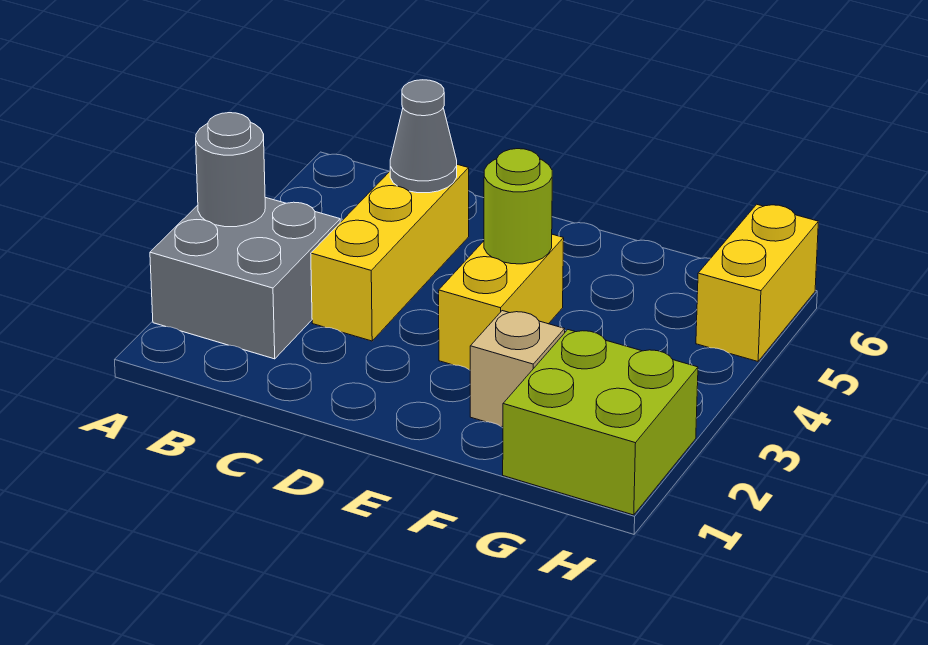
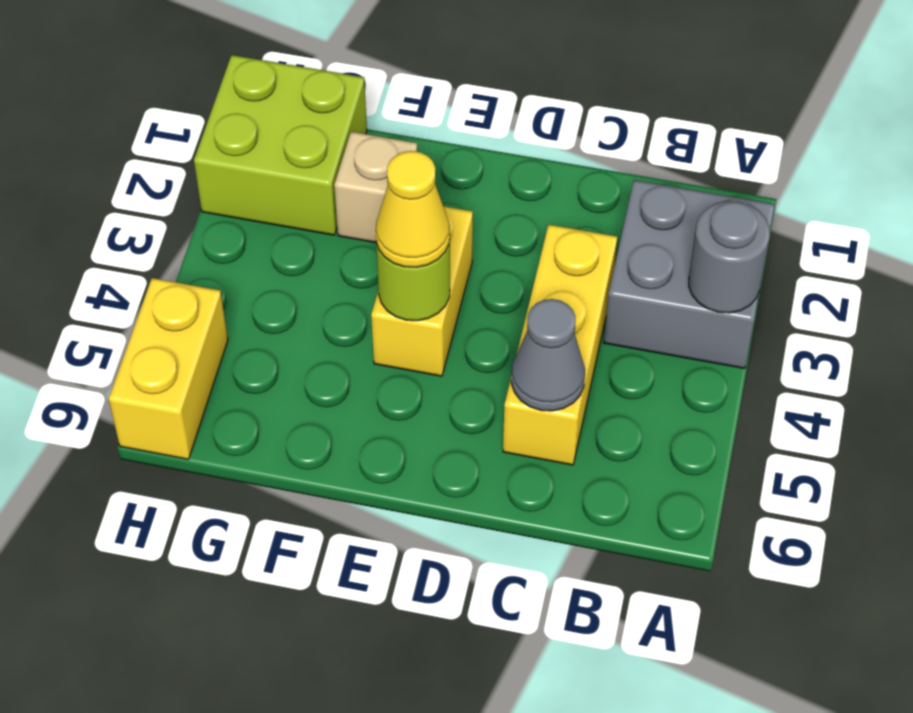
none -> yellow cone E4 level 3

